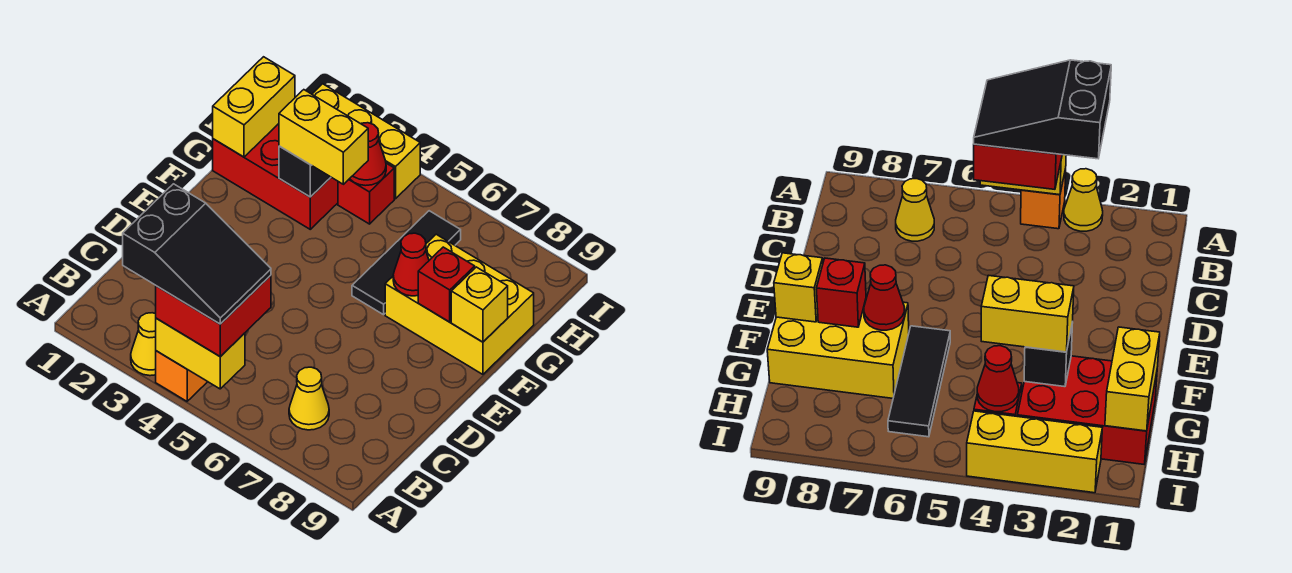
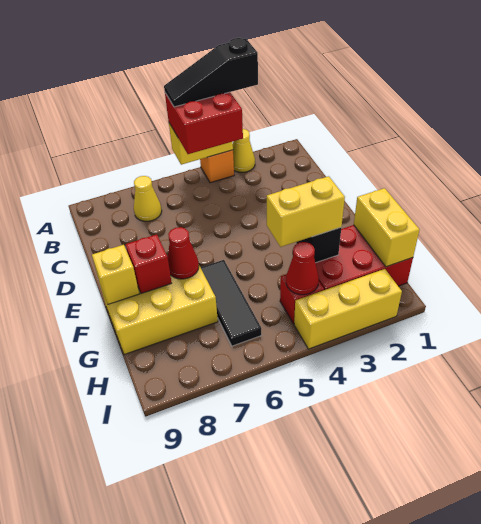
black slope A3:B5 level 4 top 3 -> black slope A3:A5 level 4 top 3

